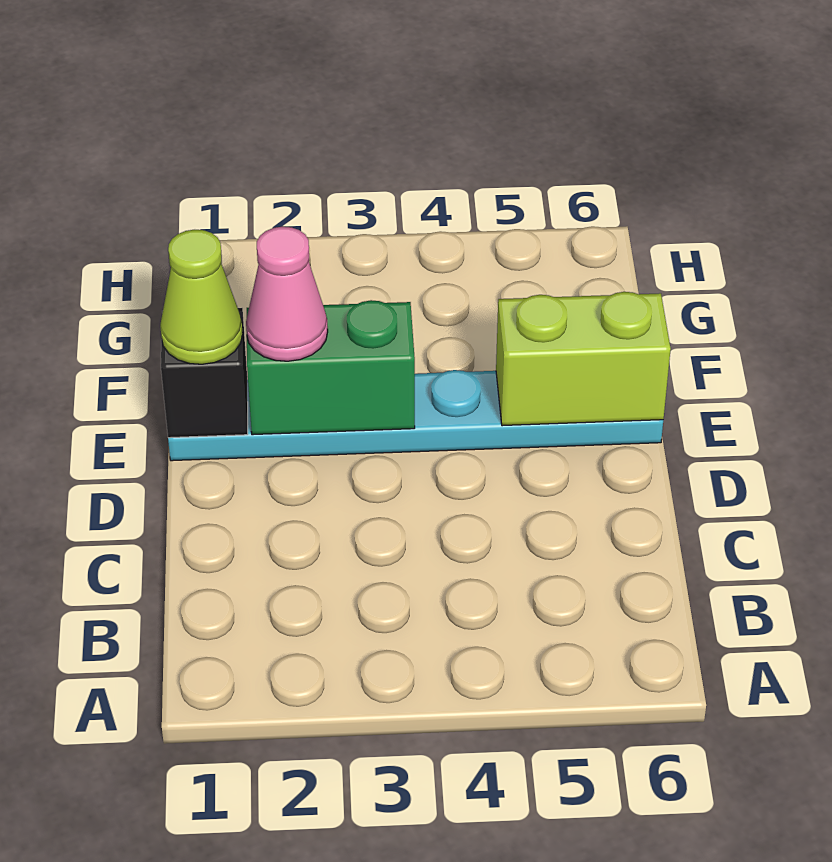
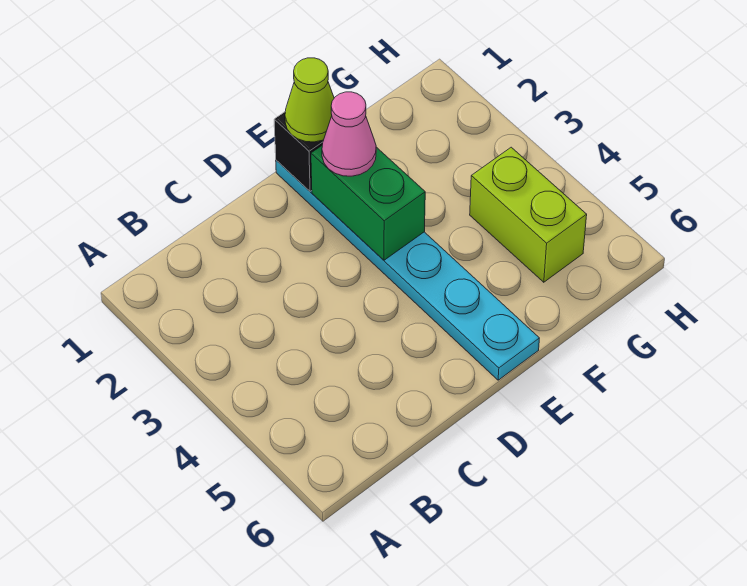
lime brick E5:E6 level 2 -> lime brick G4:G5 level 1

